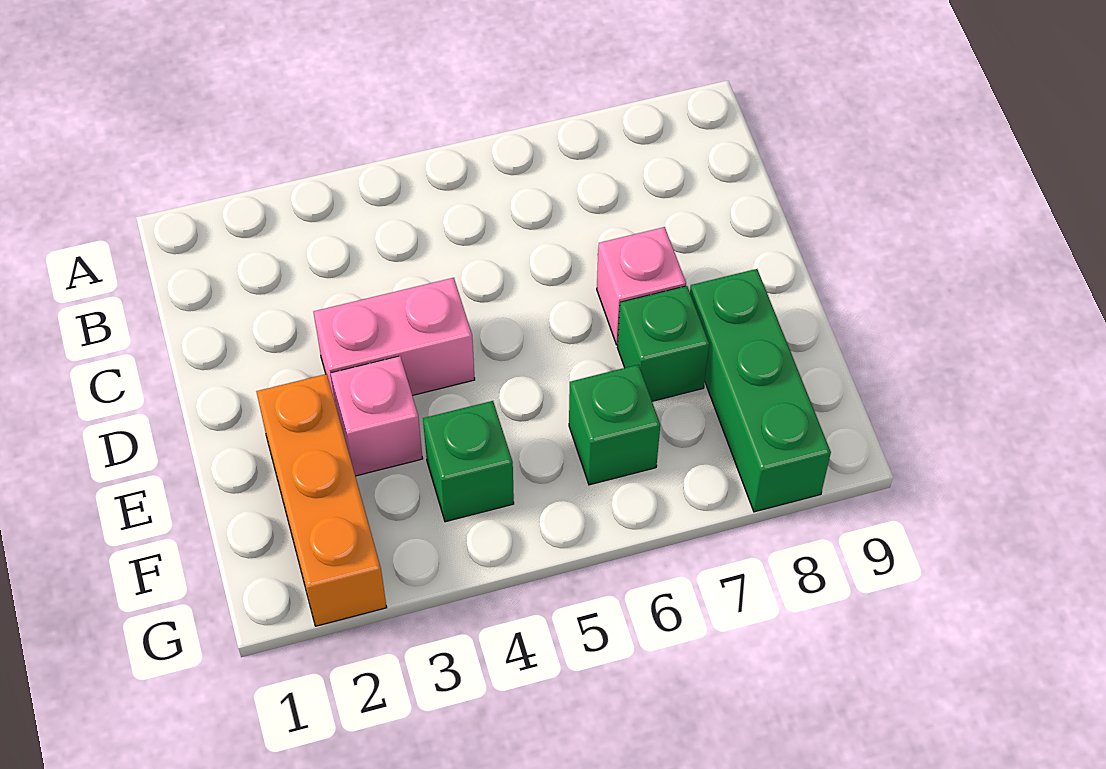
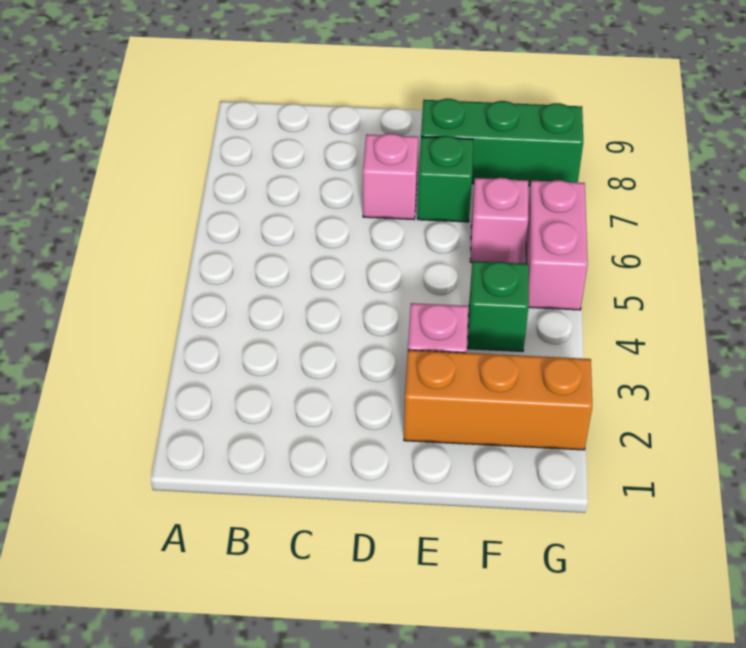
pink brick D3:D4 level 1 -> pink brick G5:G6 level 1
green brick F6 level 1 -> pink brick F6 level 1

